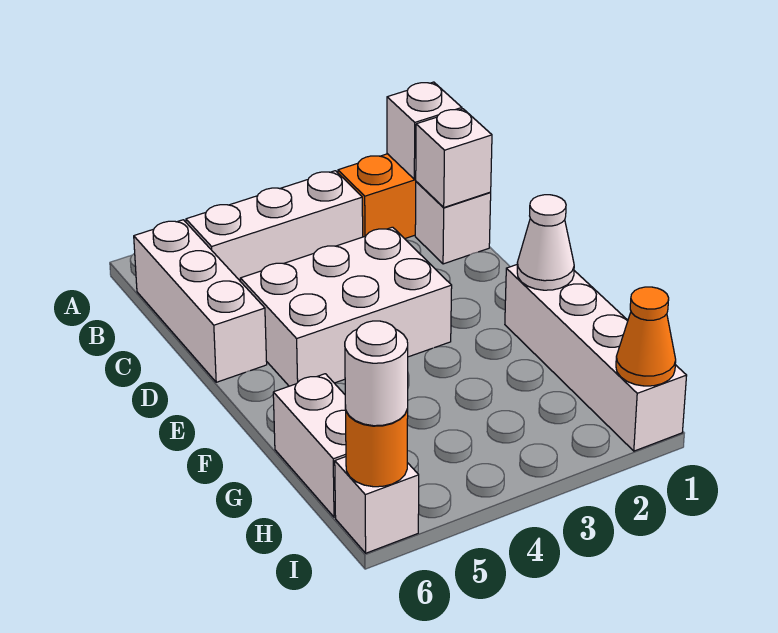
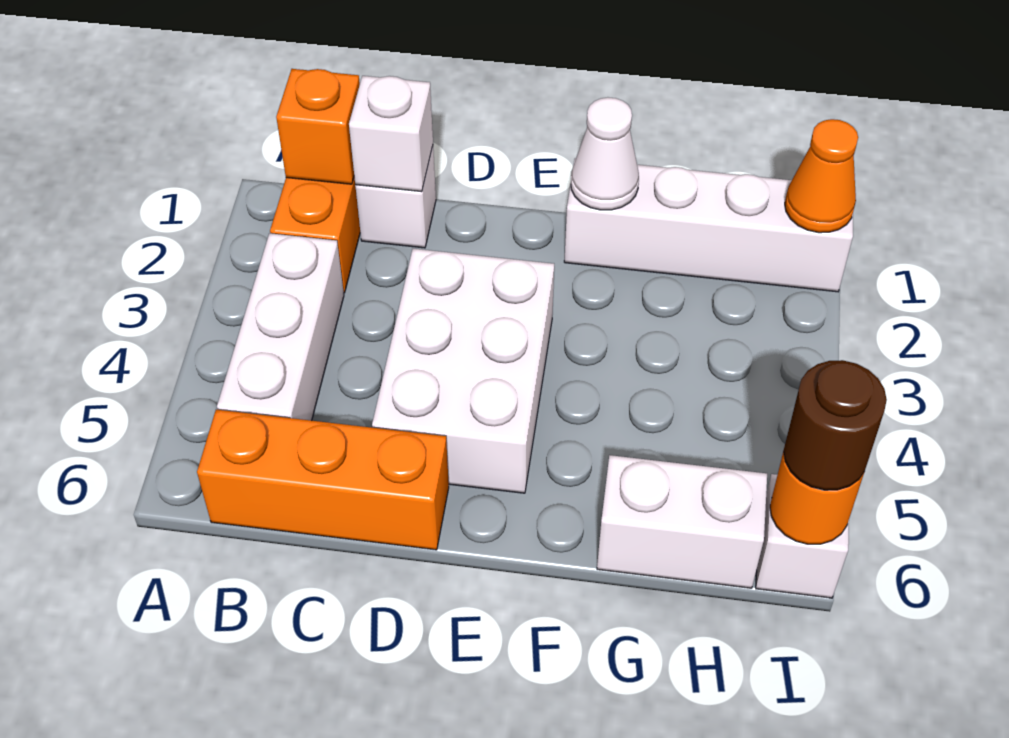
white brick B1 level 2 -> orange brick B1 level 2
white brick B6:D6 level 1 -> orange brick B6:D6 level 1
white round brick I6 level 3 -> brown round brick I6 level 3

